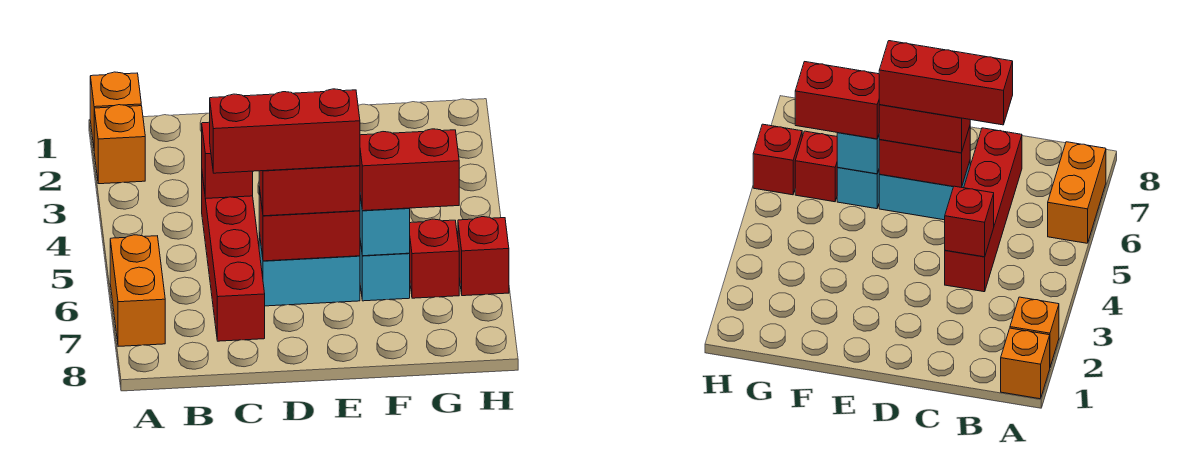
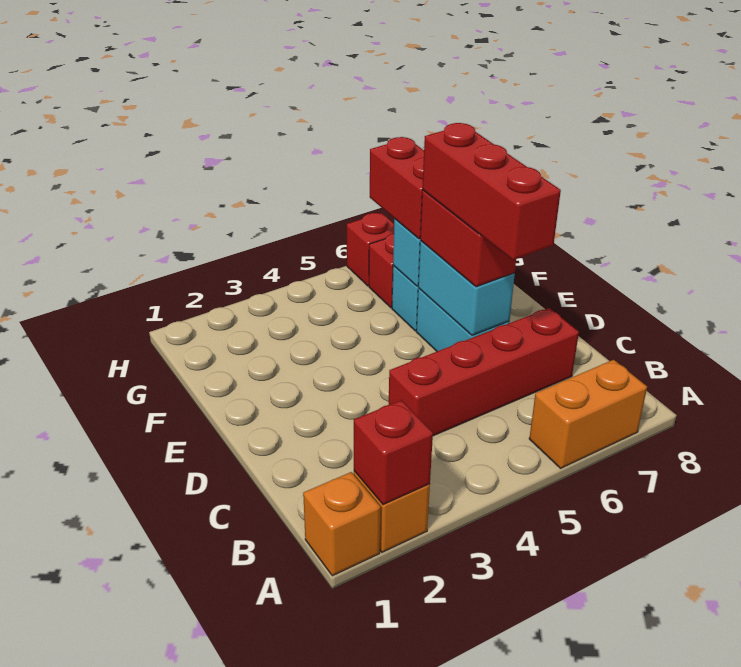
red brick C4 level 2 -> red brick A2 level 2
red brick D6:E6 level 2 -> cyan brick D6:E6 level 2

